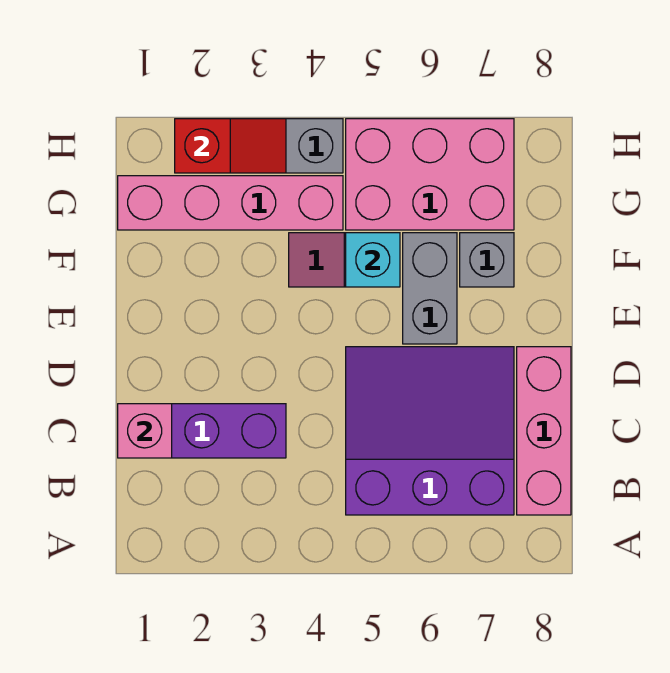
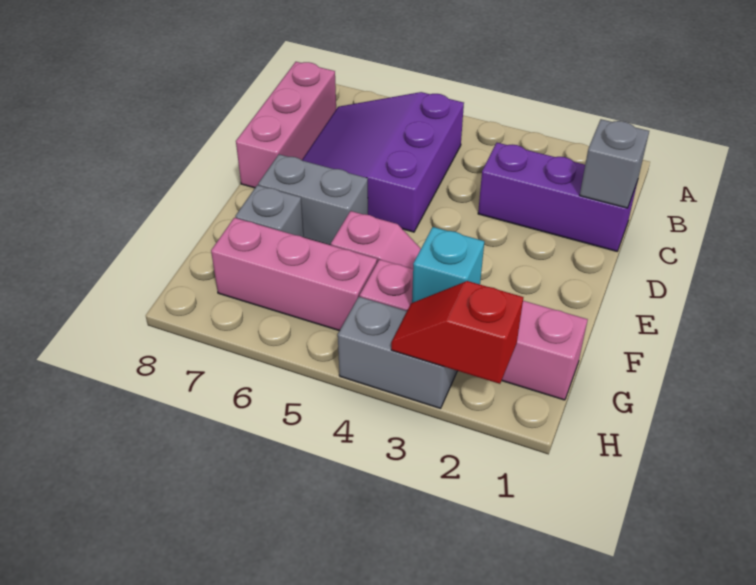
purple slope B5:D7 level 1 top B -> purple slope B5:D7 level 1 top 5
pink brick C1 level 2 -> grey brick C1 level 2
grey brick E6:F6 level 1 -> grey brick E6:E7 level 1
cyan brick F5 level 2 -> cyan brick G3 level 2
pink brick G5:H7 level 1 -> pink brick G5:G7 level 1

